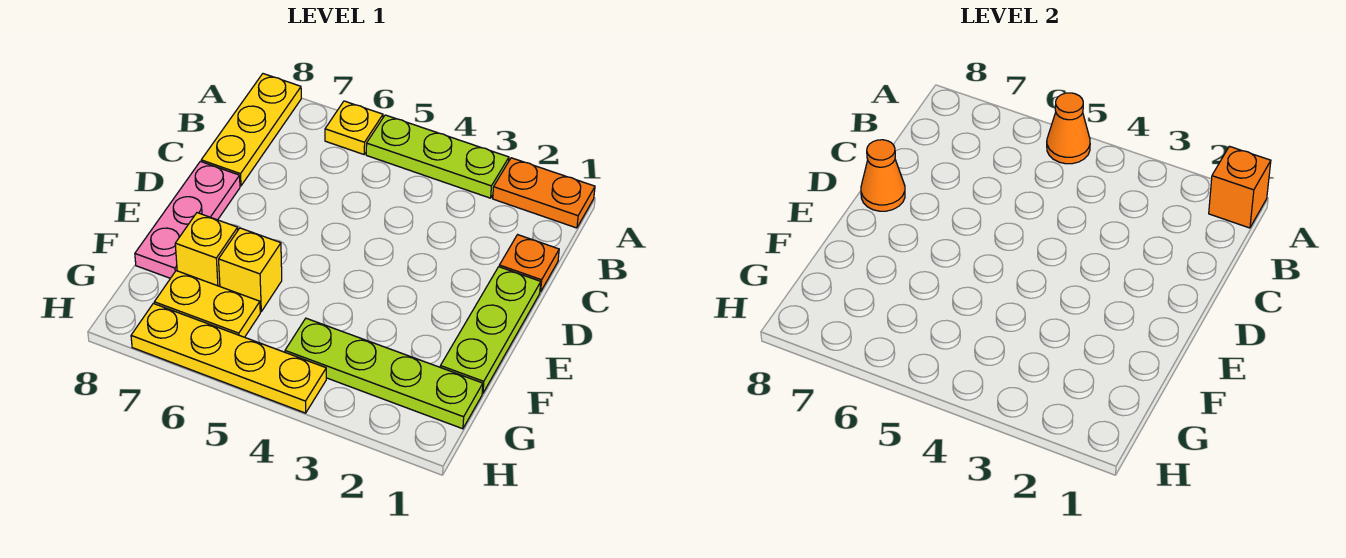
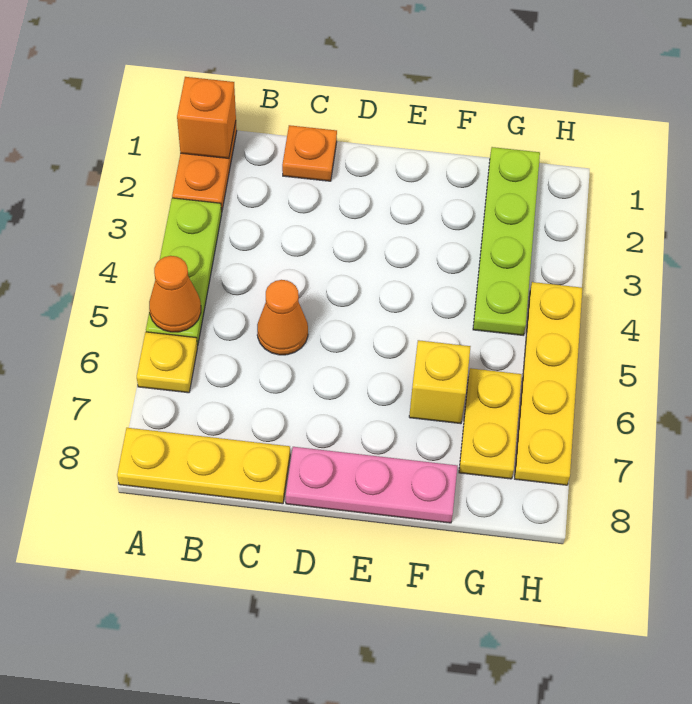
lime plate D1:F1 level 1 -> none
orange cone D8 level 2 -> orange cone C5 level 1
yellow brick F7 level 1 -> none

